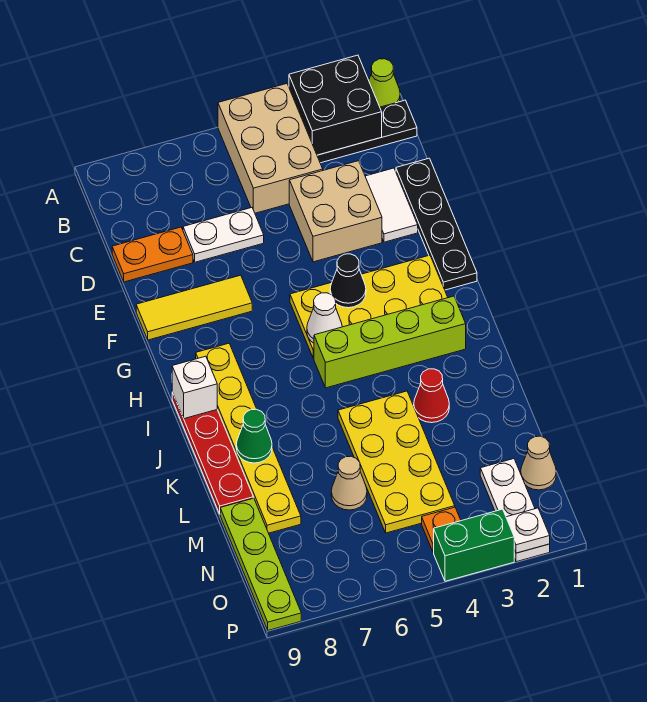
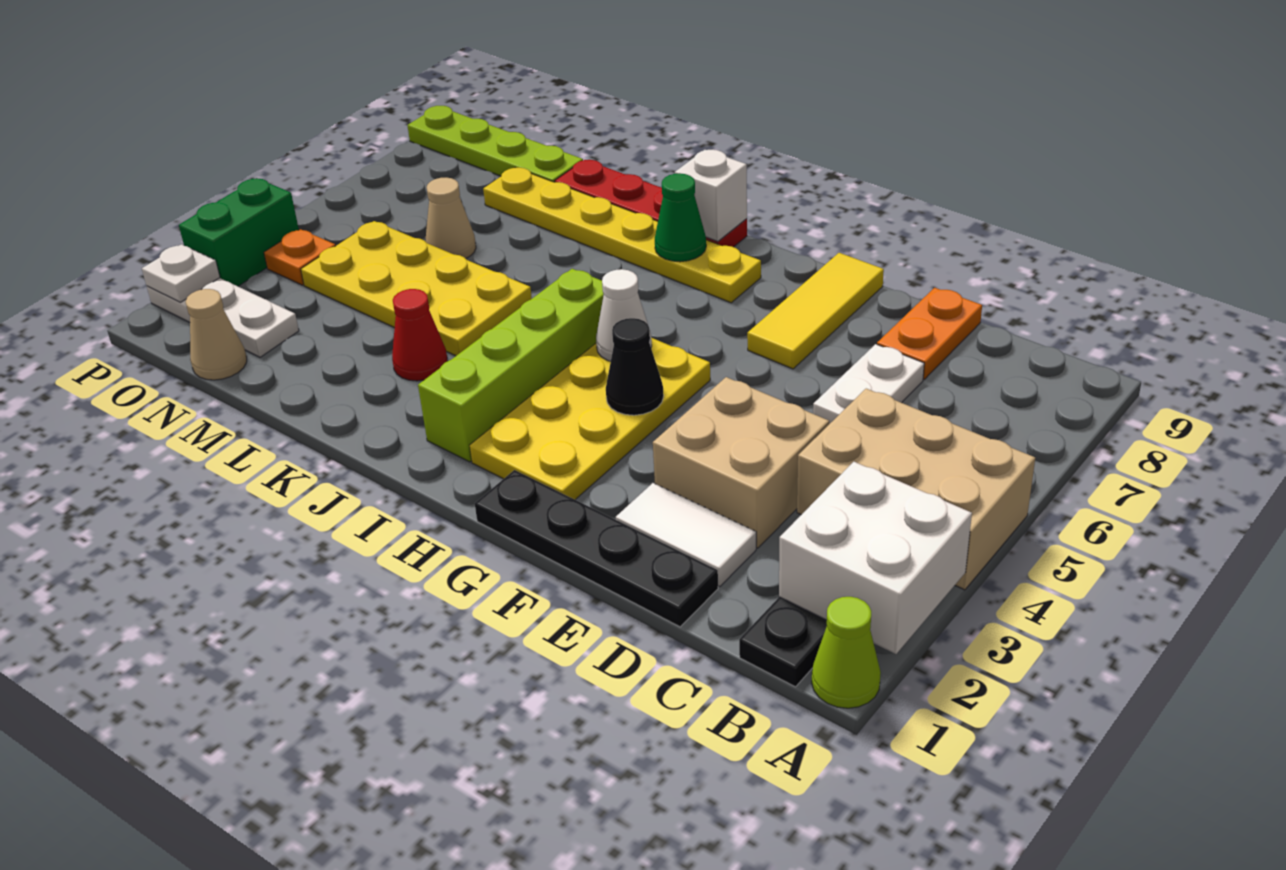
black brick A2:B3 level 2 -> white brick A2:B3 level 2
green cone K8 level 2 -> green cone I8 level 2

